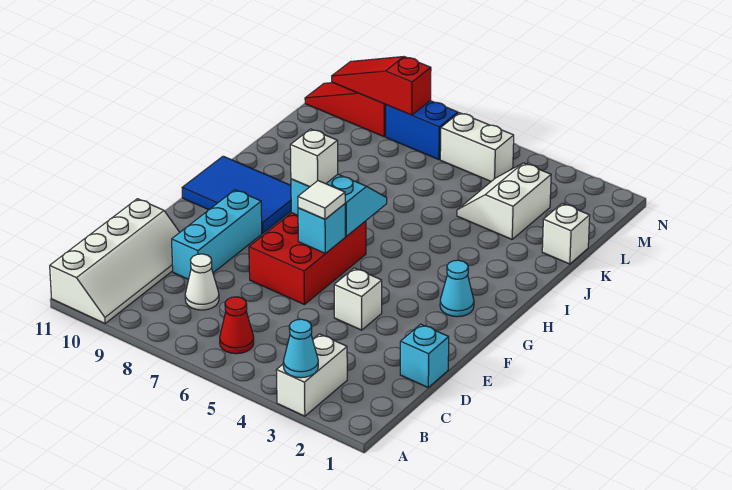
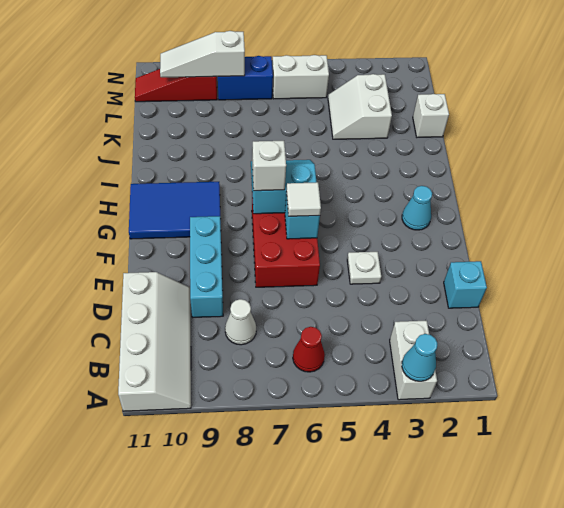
white brick E4 level 1 -> white plate E4 level 1
red slope M8:M10 level 2 top 8 -> white slope M8:M10 level 2 top 8

